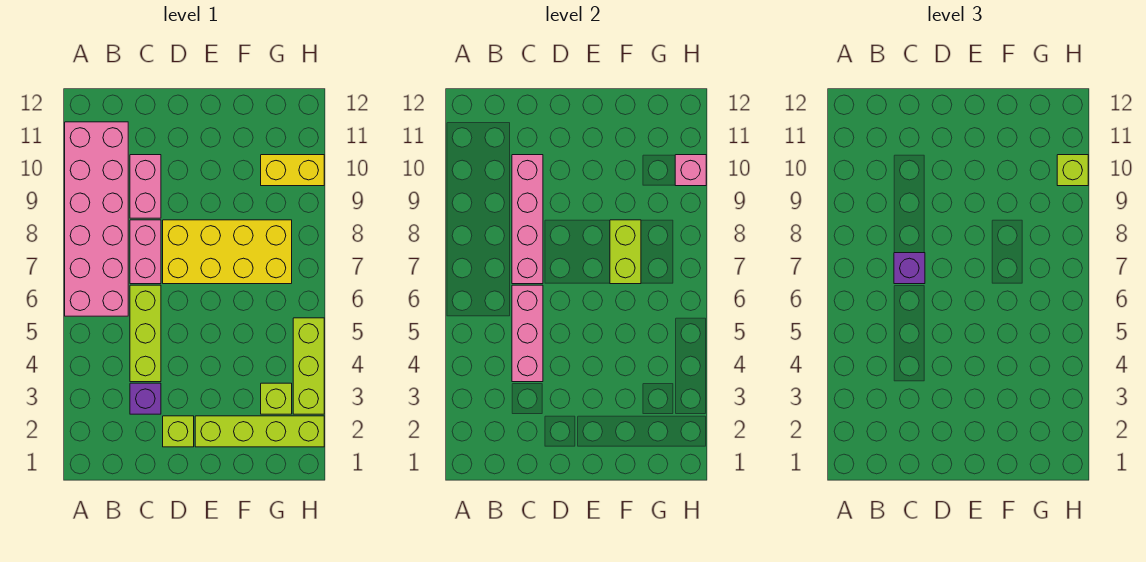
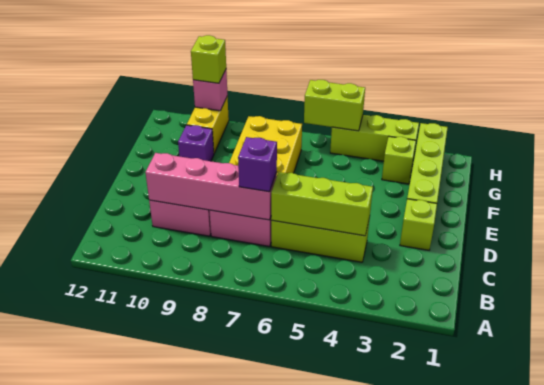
pink brick A6:B11 level 1 -> none
purple brick C3 level 1 -> purple brick F10 level 1
pink brick C4:C6 level 2 -> lime brick C4:C6 level 2
lime brick F7:F8 level 2 -> lime brick H5:H6 level 2

